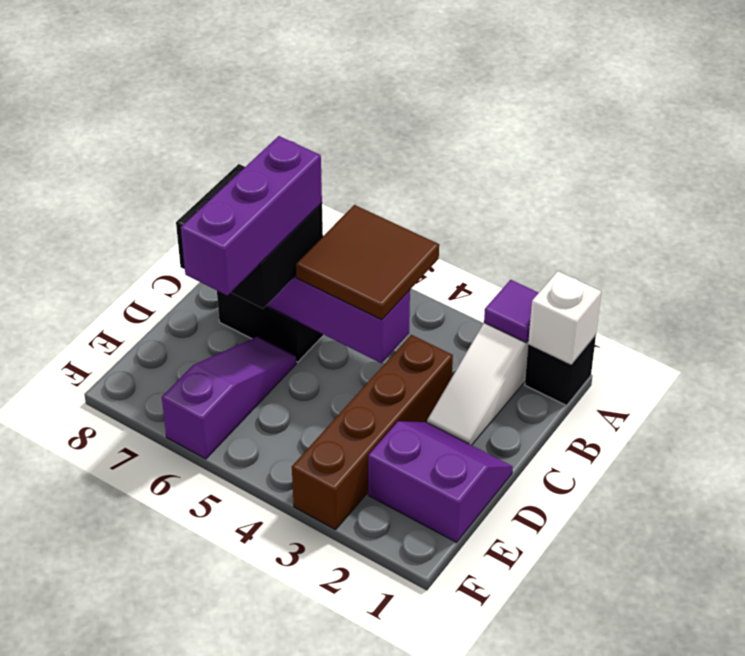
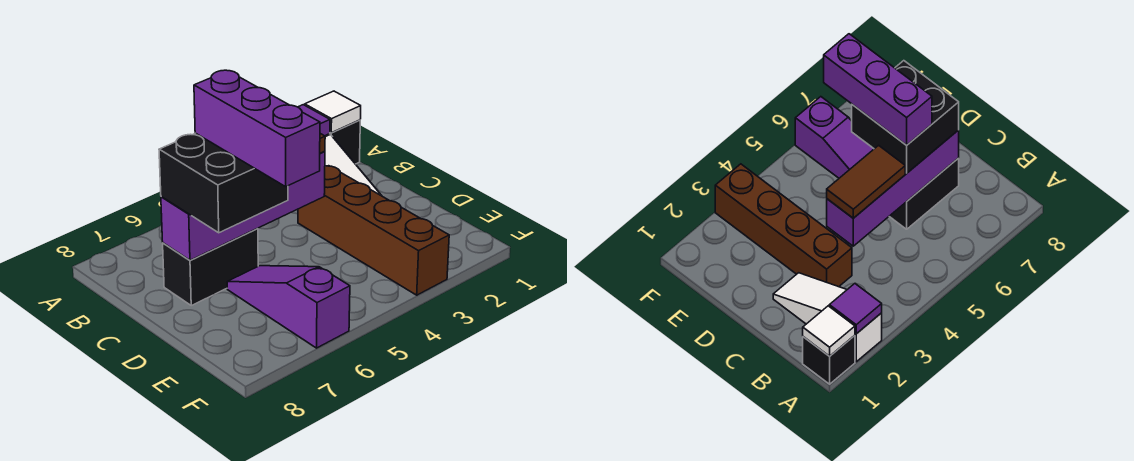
white brick A1 level 2 -> white tile A1 level 2
brown tile B4:C5 level 3 -> brown tile C4:C5 level 3
purple slope D1:E2 level 1 top E -> none

